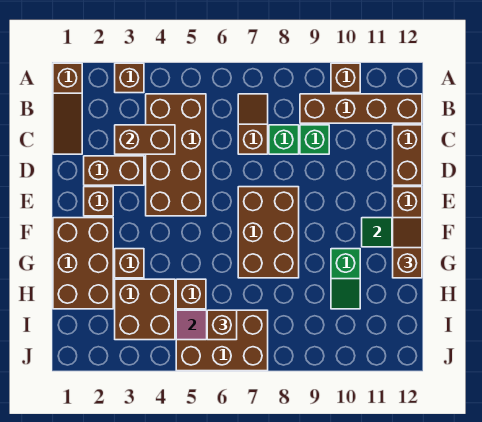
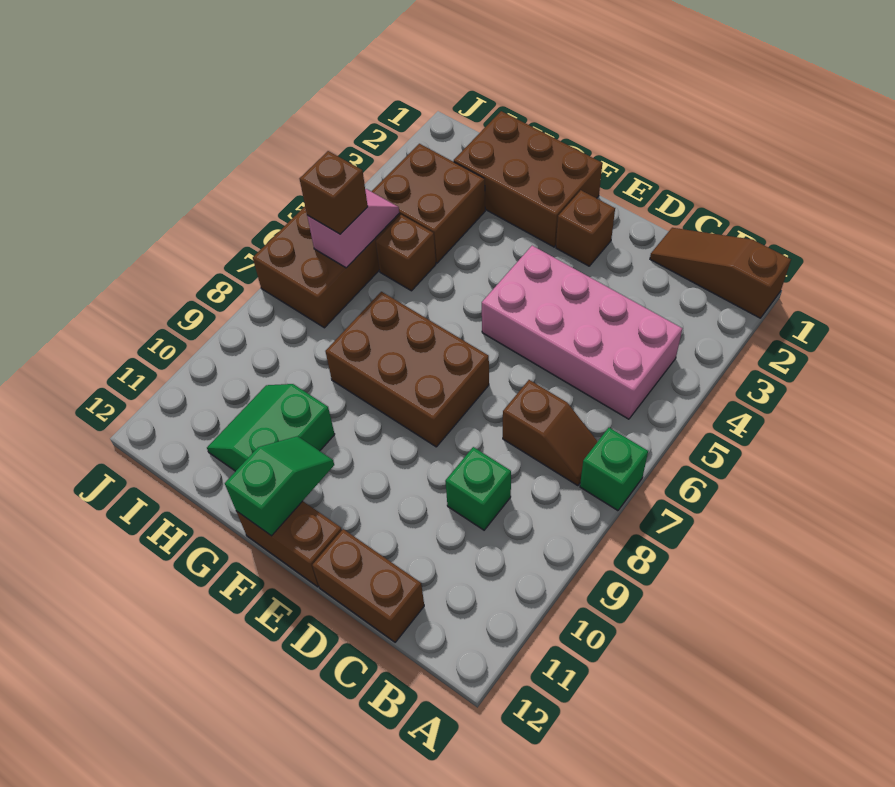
brown brick A3 level 1 -> none
brown brick A10 level 1 -> none
brown brick B4:E5 level 1 -> pink brick B4:E5 level 1
brown brick B9:B12 level 1 -> none
brown brick C3:C4 level 2 -> none
green brick C8 level 1 -> green brick A7 level 1
brown brick D2:D3 level 1 -> none
brown slope F12:G12 level 3 top G -> none
brown brick G3 level 1 -> none
green slope G10:H10 level 1 top G -> green slope G10:H11 level 1 top G

